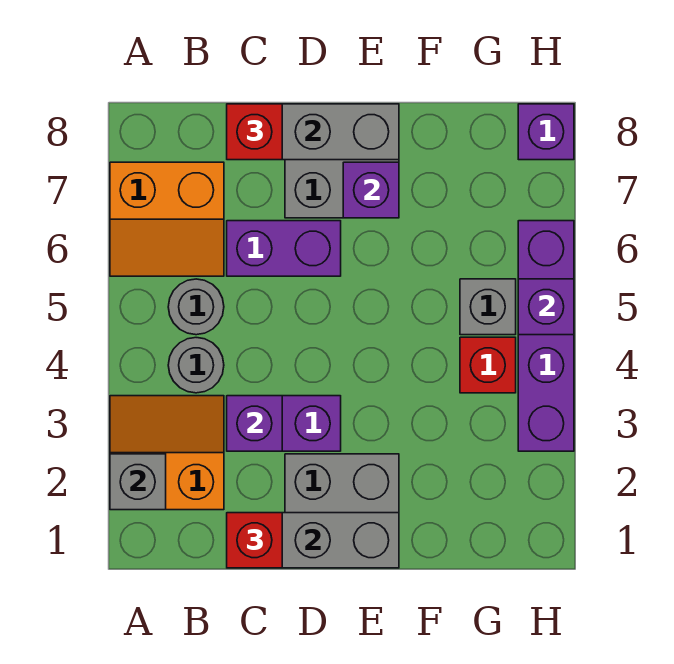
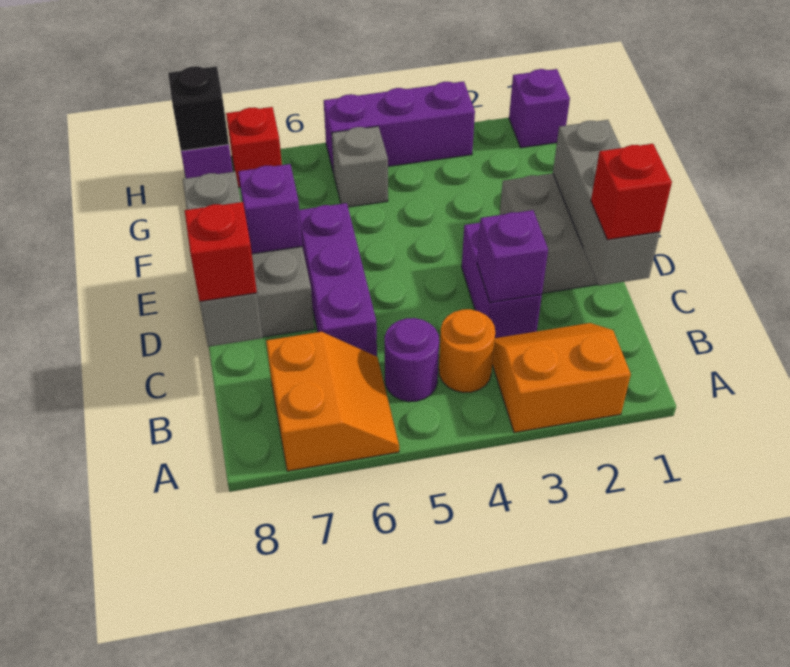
orange slope A2:B3 level 1 top 2 -> orange slope A2:B3 level 1 top A
grey brick A2 level 2 -> none
grey round brick B4 level 1 -> orange round brick B4 level 1
grey round brick B5 level 1 -> purple round brick B5 level 1
purple brick C6:D6 level 1 -> purple brick C6:E6 level 1
red brick G4 level 1 -> red brick H7 level 1
purple brick H3:H6 level 1 -> purple brick H3:H5 level 1
purple brick H5 level 2 -> purple brick H1 level 1
none -> black brick H8 level 2

